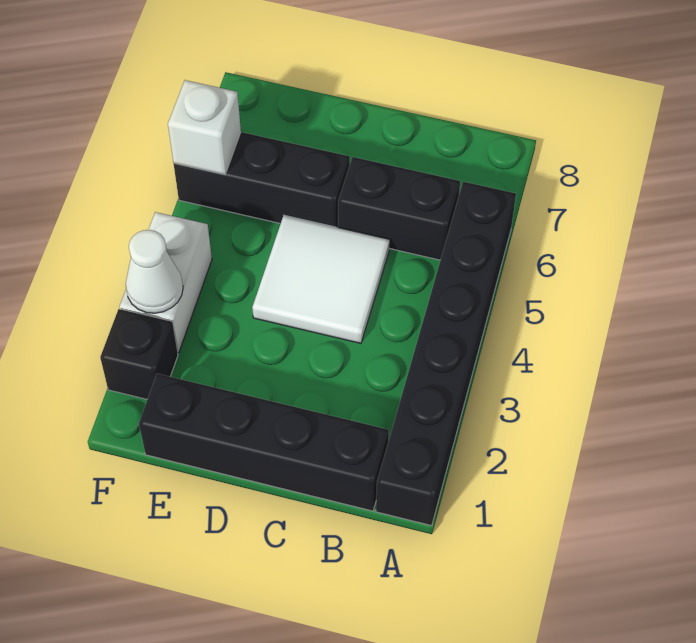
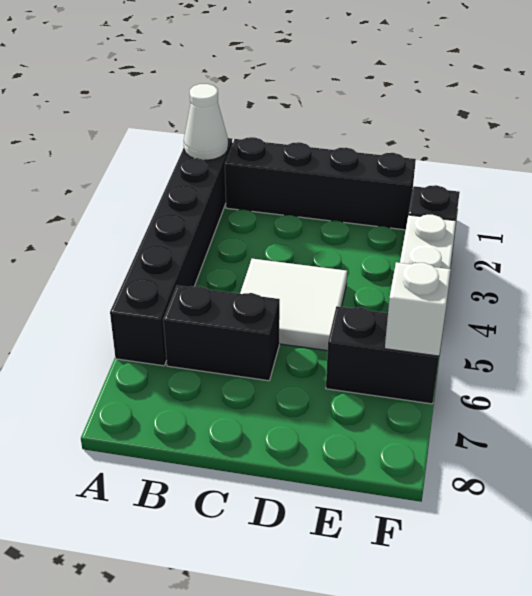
black brick D6:F6 level 1 -> black brick E6:F6 level 1
white cone F3 level 2 -> white cone A1 level 2

